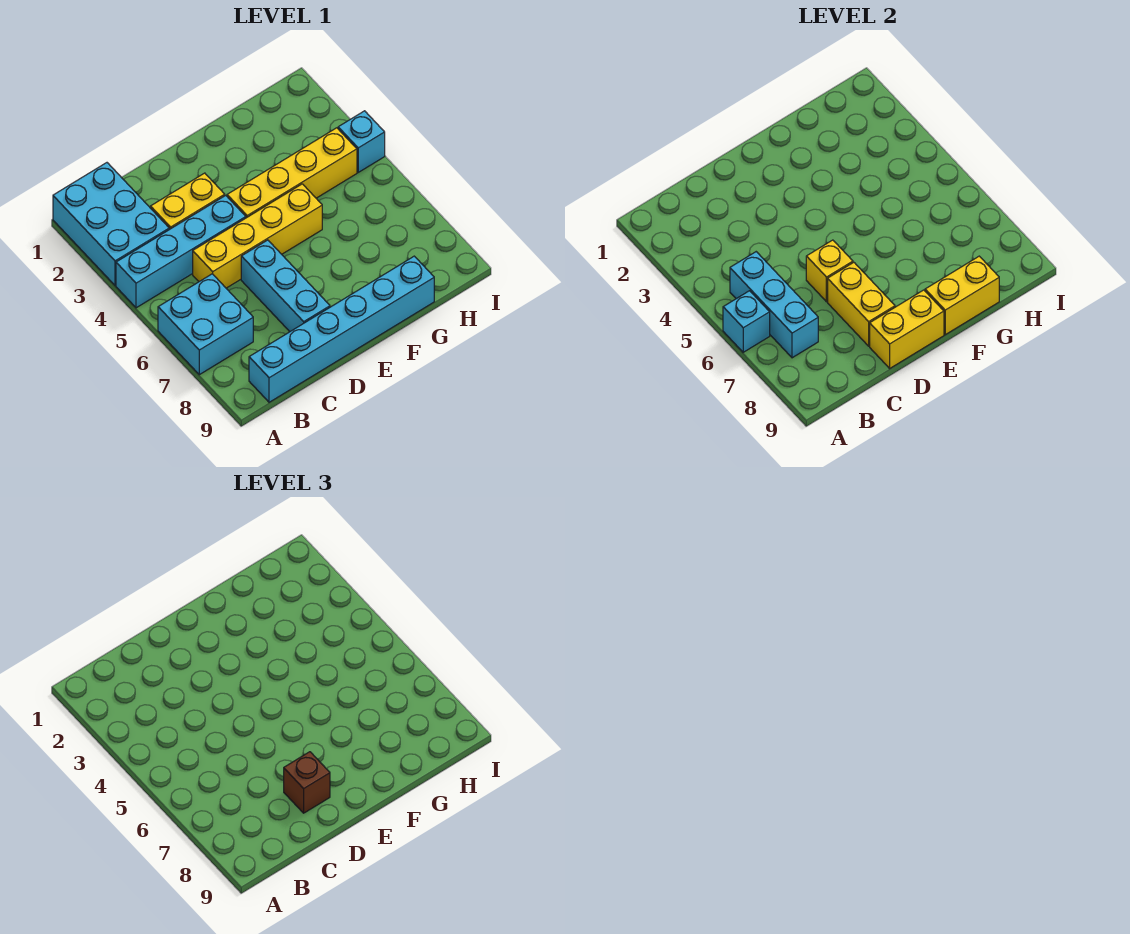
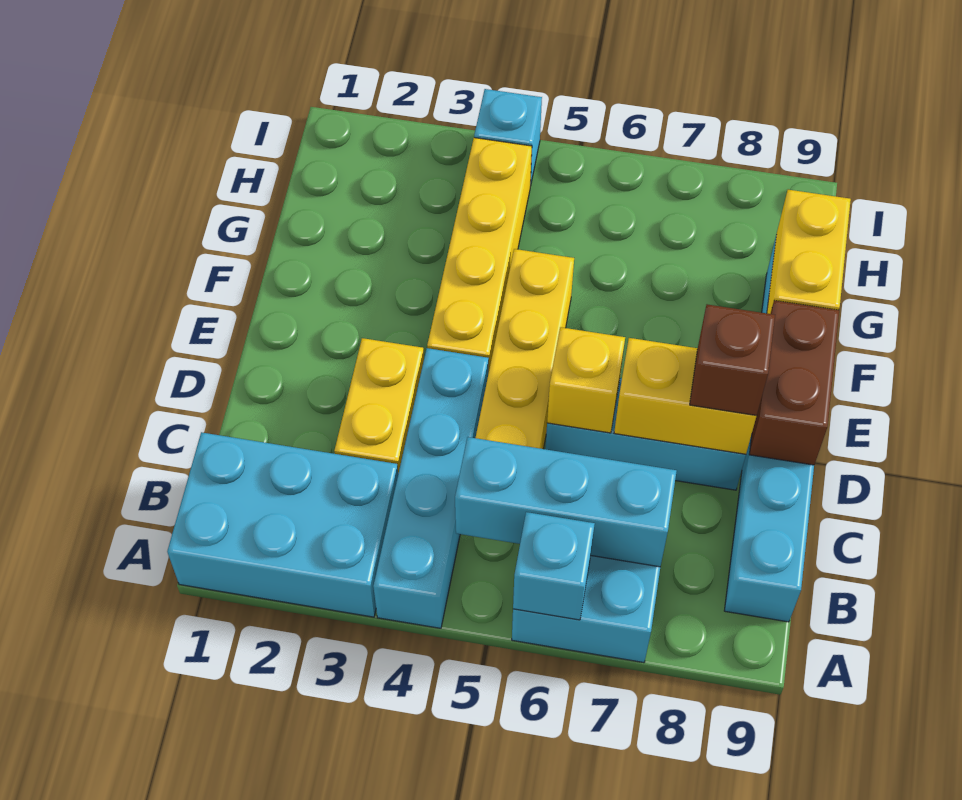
yellow brick D9:E9 level 2 -> brown brick D9:E9 level 2

